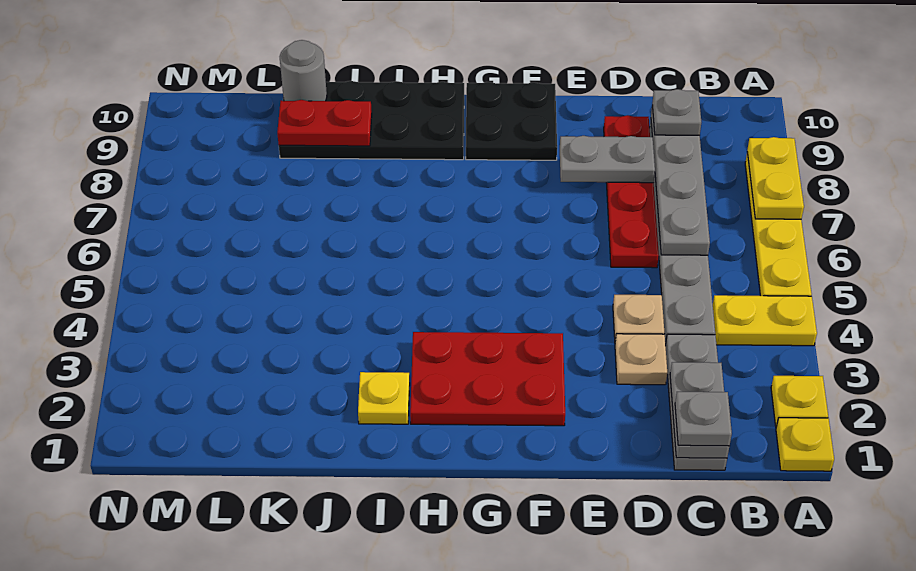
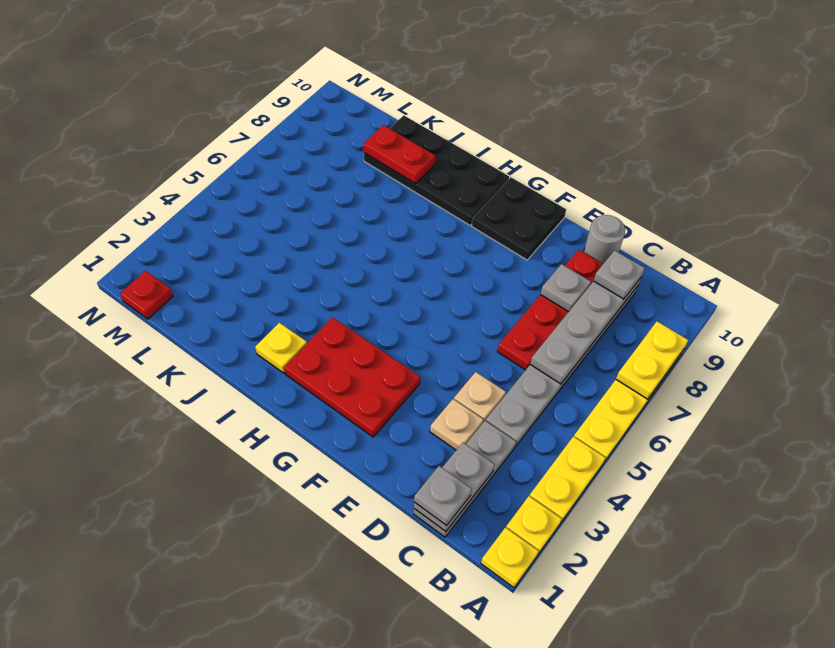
yellow plate A4:B4 level 1 -> yellow plate A3:A4 level 1
grey plate D8:E8 level 2 -> grey plate D8 level 2
grey round brick K10 level 2 -> grey round brick D10 level 1
none -> red plate M1 level 1

